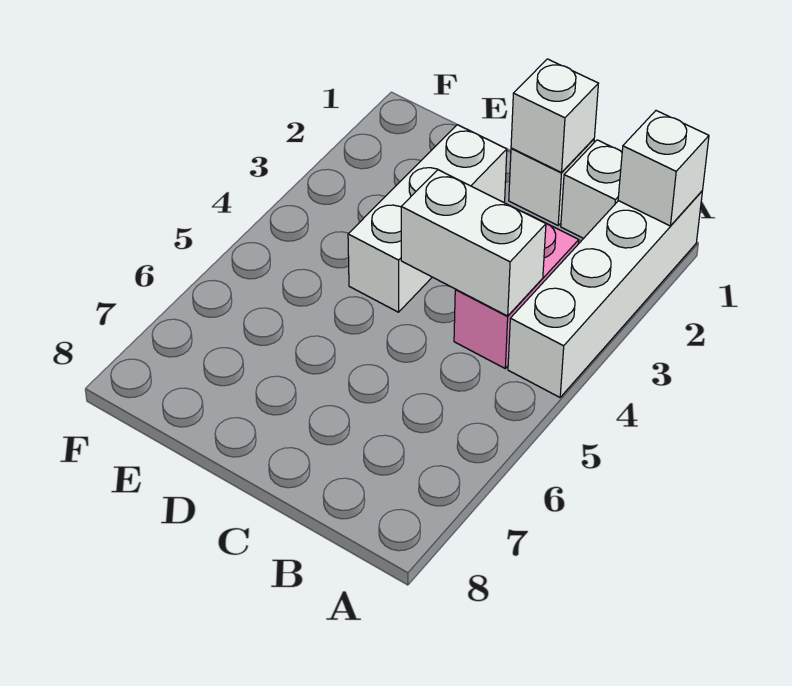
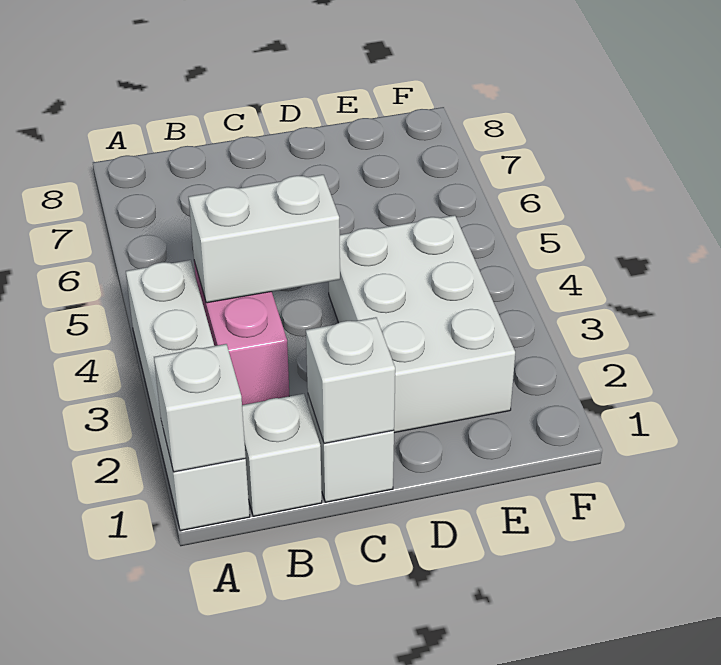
white brick D2:D4 level 1 -> white brick D2:E4 level 1

